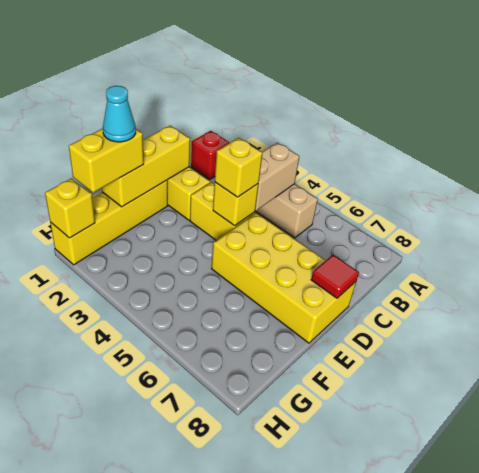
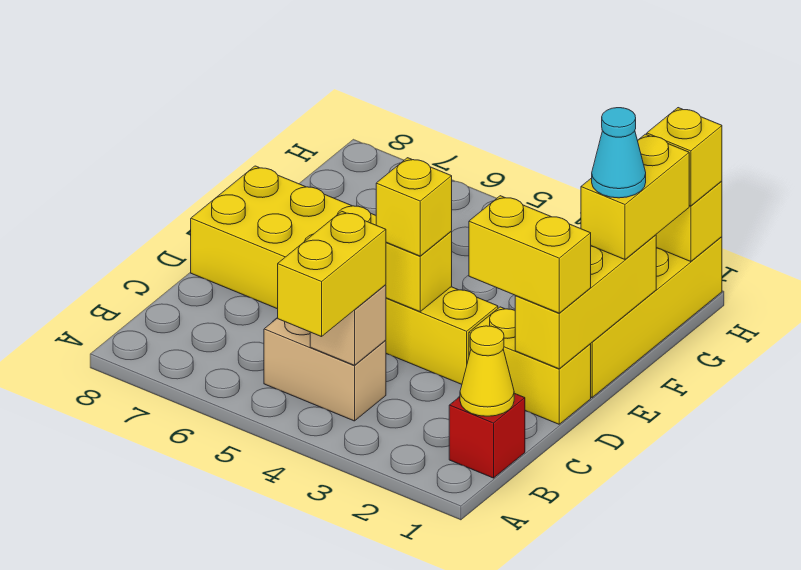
none -> yellow brick A4:B4 level 3
none -> yellow cone B1 level 2
tan brick B4:C4 level 2 -> tan brick B4 level 2
none -> yellow brick D1:D2 level 3
red tile D8 level 2 -> none
none -> yellow brick H1 level 3

